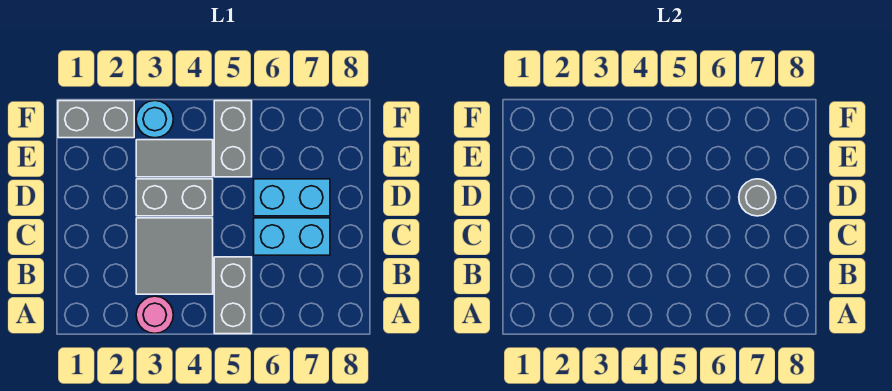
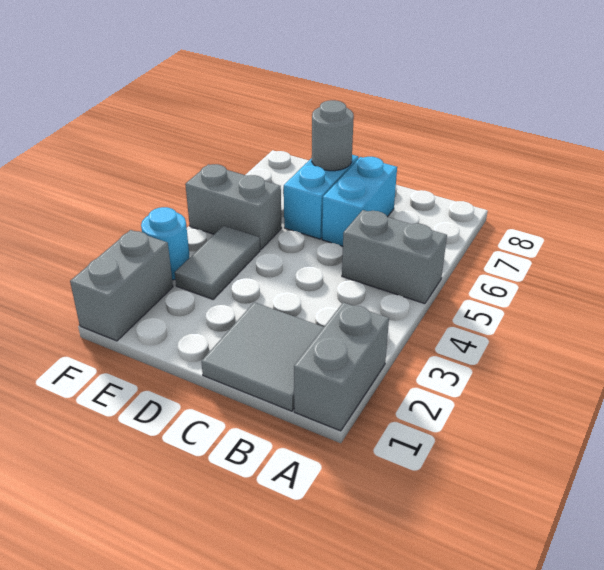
pink round brick A3 level 1 -> none
grey tile B3:C4 level 1 -> grey tile B1:C2 level 1
grey brick D3:D4 level 1 -> grey brick A1:A2 level 1

